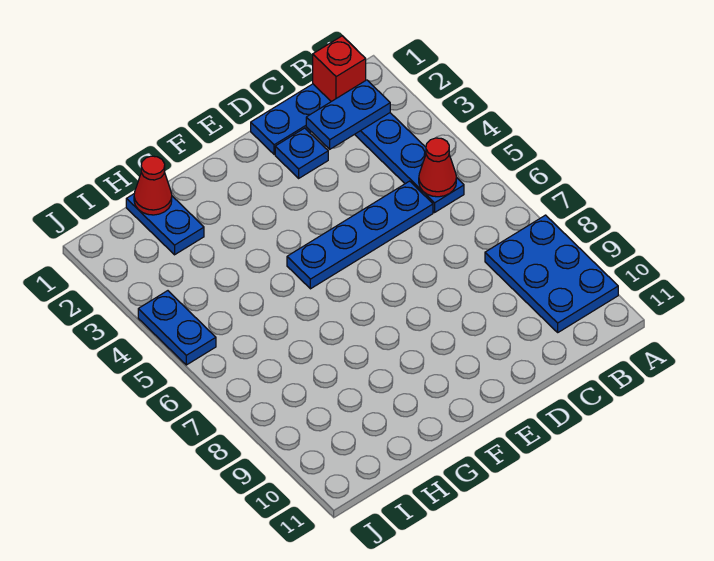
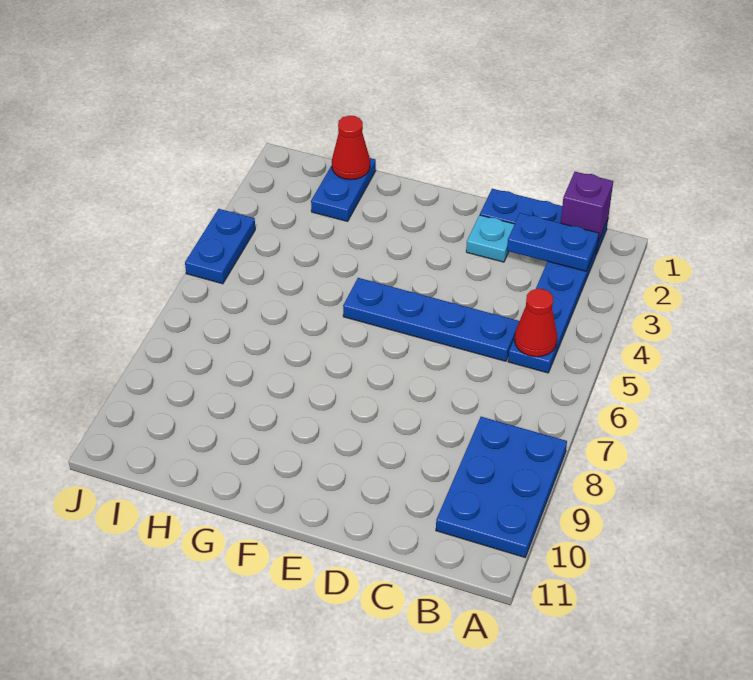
red brick B1 level 2 -> purple brick B1 level 2
blue plate D2 level 1 -> cyan plate D2 level 1

